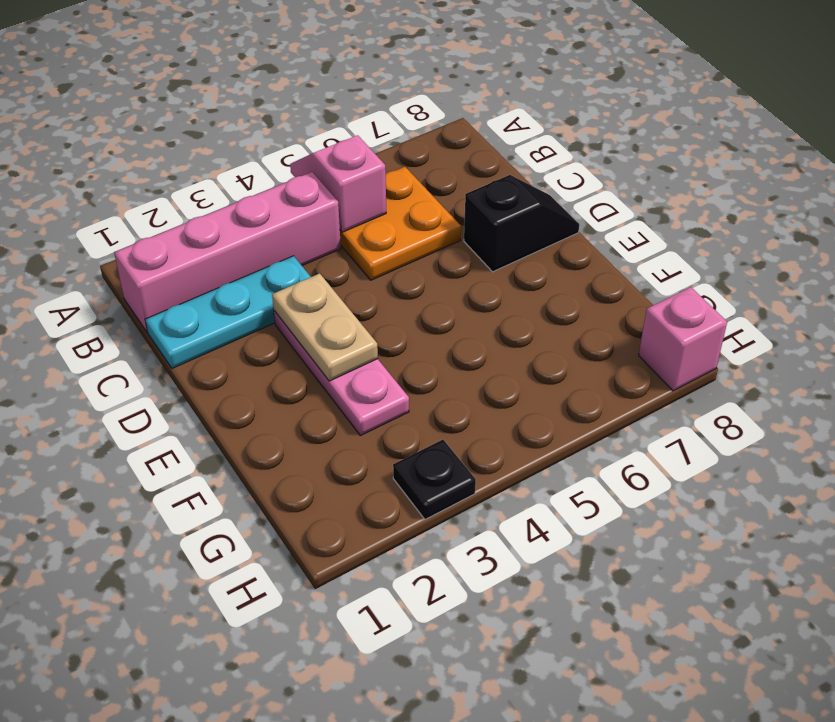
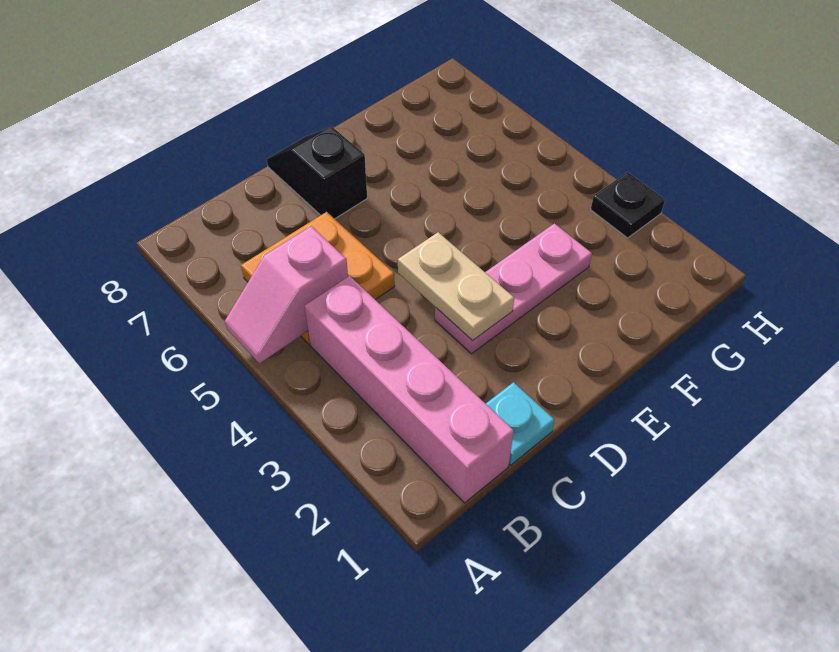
cyan plate C1:C3 level 1 -> cyan plate C1 level 1
tan plate D3:E3 level 2 -> tan plate D3:D4 level 2
pink brick H8 level 1 -> none

